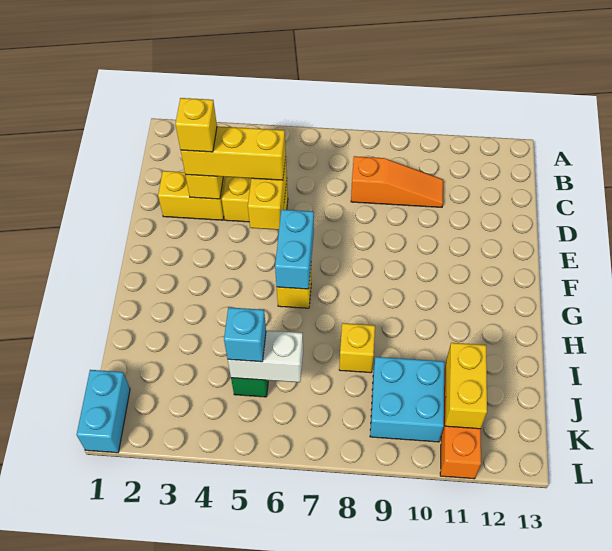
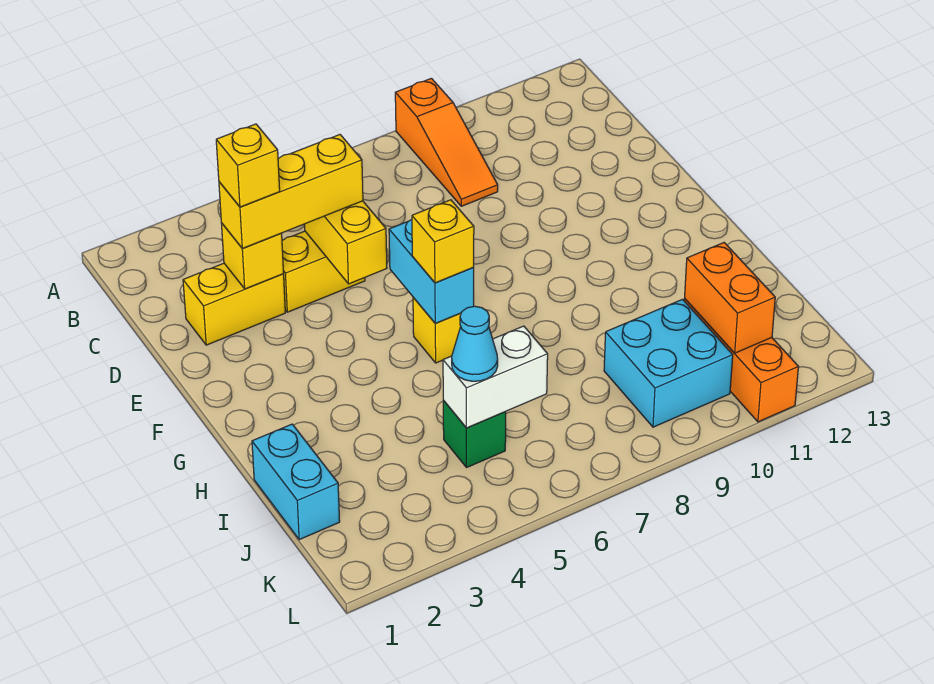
orange slope C8:C10 level 1 top 8 -> orange slope A9:C9 level 1 top A
yellow brick I8 level 1 -> yellow brick G6 level 3
cyan brick J5 level 3 -> cyan cone J5 level 3
yellow brick J11:K11 level 2 -> orange brick J11:K11 level 2
cyan brick K1:L1 level 1 -> cyan brick I1:J1 level 1

